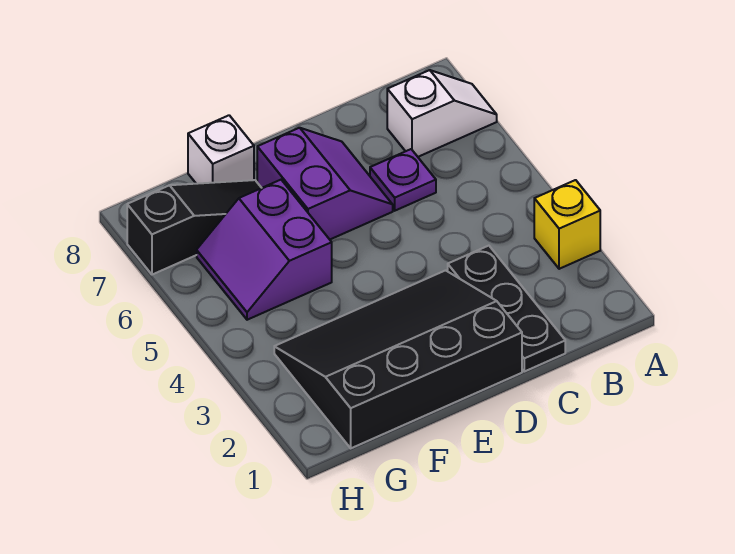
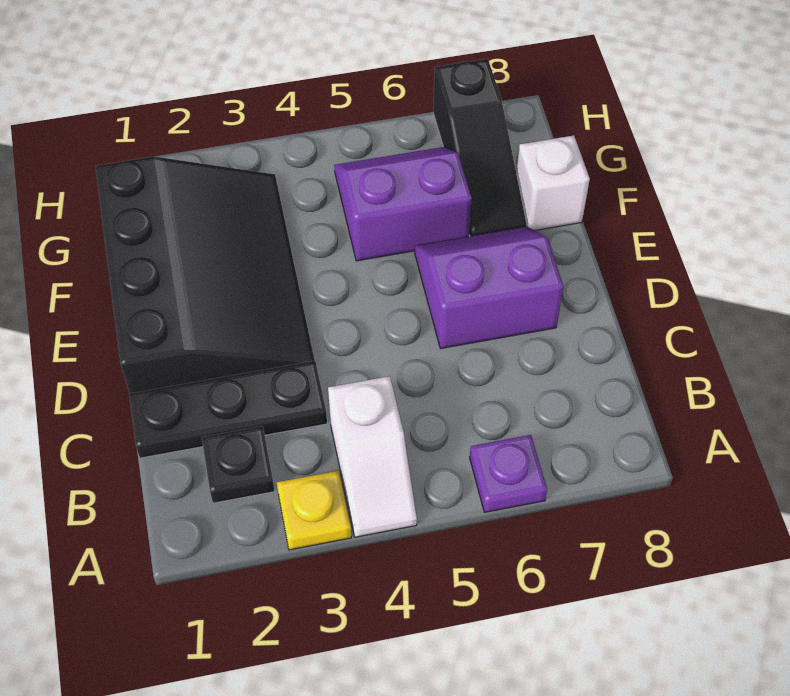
yellow brick A3 level 1 -> yellow plate A3 level 1
white slope A7:B7 level 1 top B -> white slope A4:B4 level 1 top B
none -> black plate B2 level 1
purple plate C6 level 1 -> purple plate A6 level 1
purple slope D6:E7 level 1 top E -> purple slope D6:E7 level 1 top D

